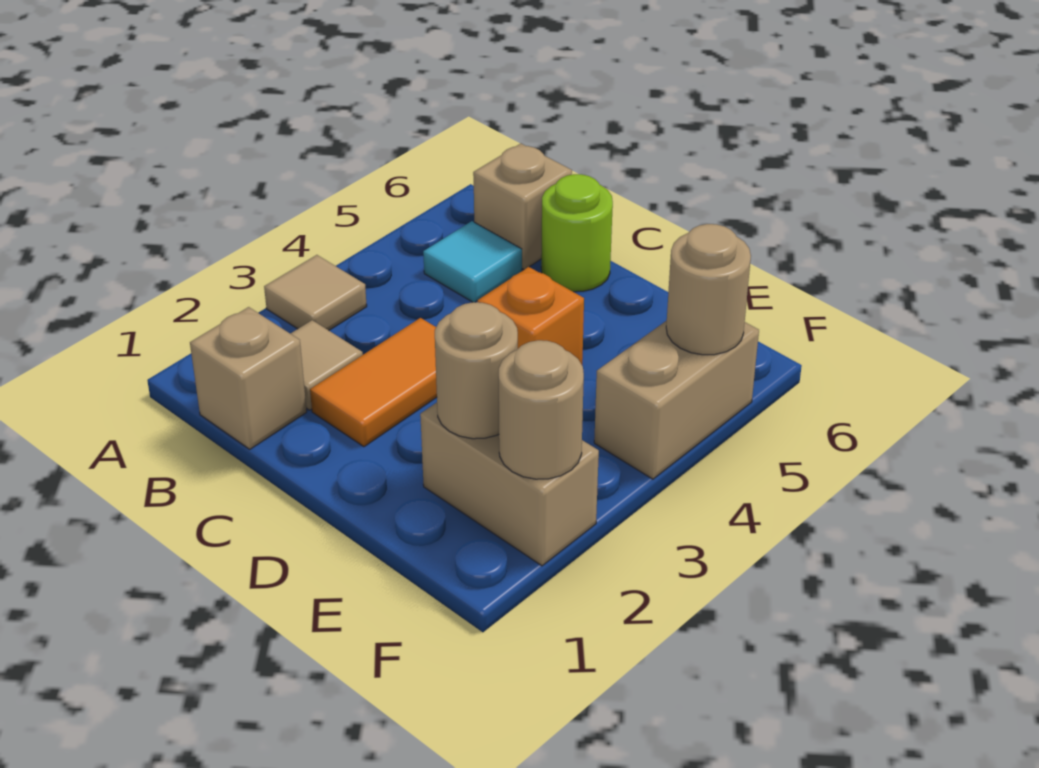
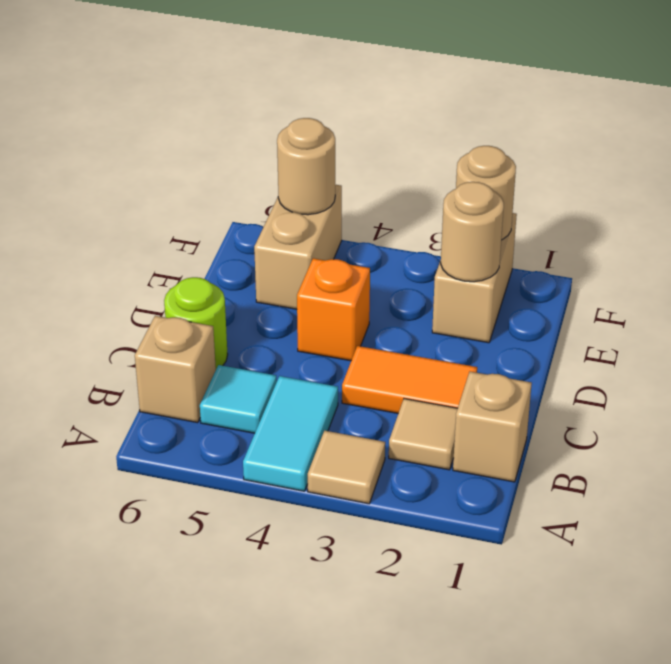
none -> cyan tile A4:B4 level 1
tan brick F4:F5 level 1 -> tan brick E5:F5 level 1

